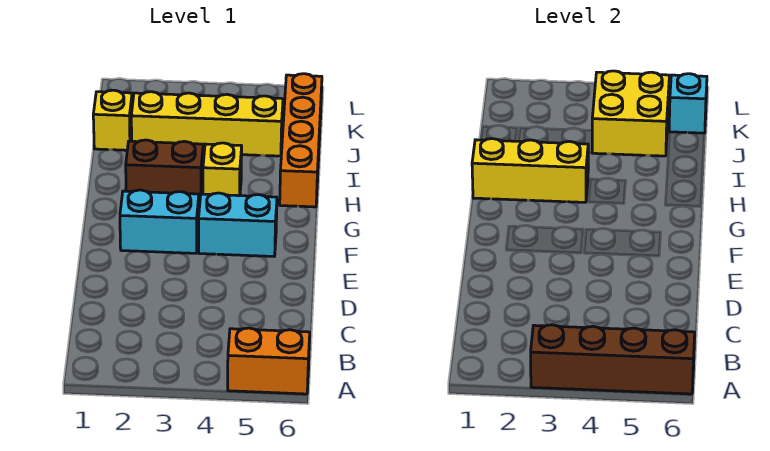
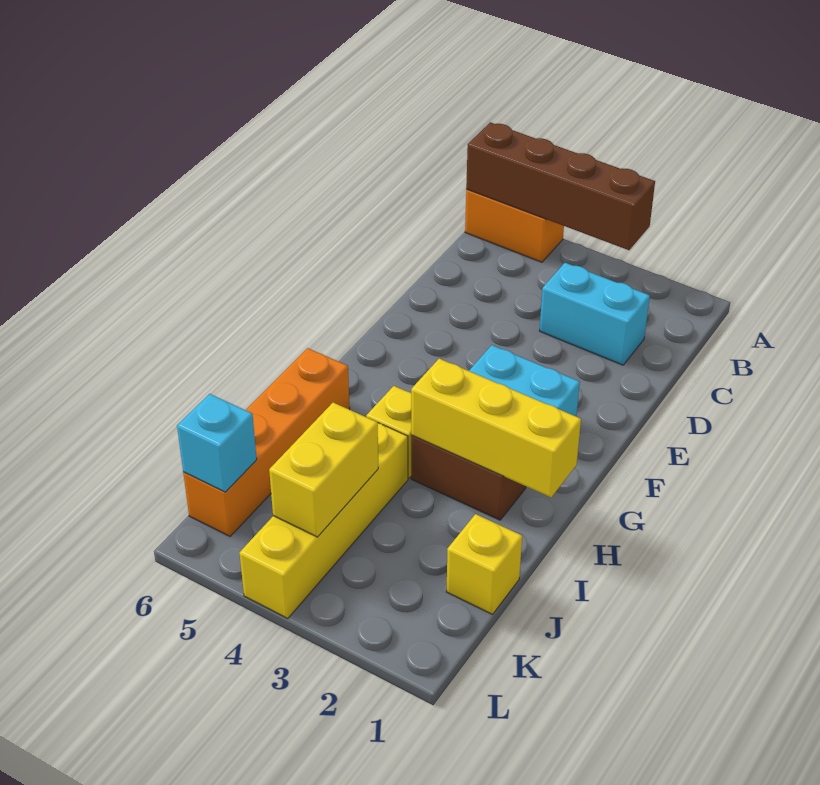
cyan brick F4:F5 level 1 -> cyan brick C2:C3 level 1
yellow brick J2:J5 level 1 -> yellow brick I4:L4 level 1
yellow brick J4:K5 level 2 -> yellow brick J4:K4 level 2

